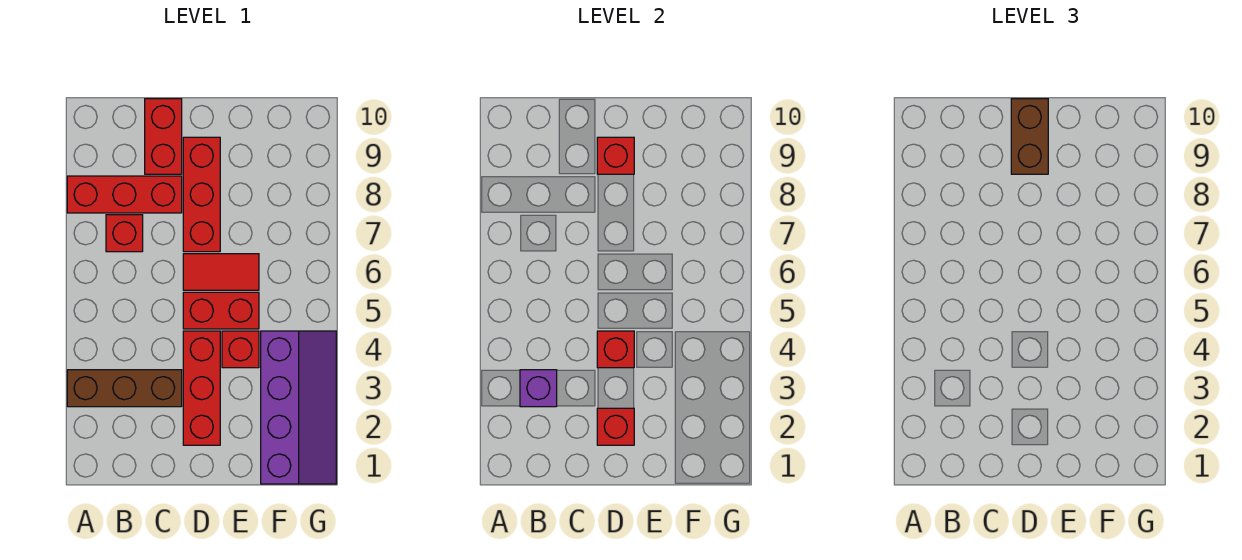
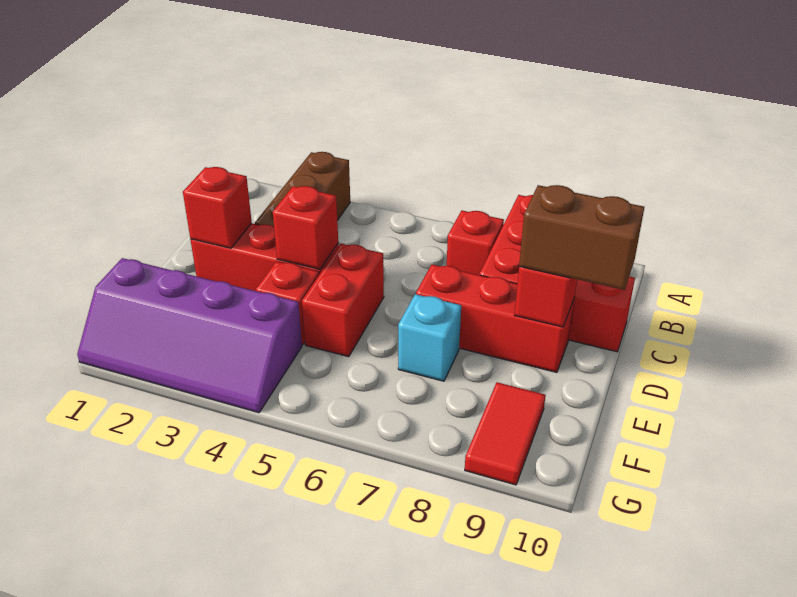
purple brick B3 level 2 -> none
red tile D6:E6 level 1 -> red tile F9:G9 level 1
none -> cyan brick E7 level 1

